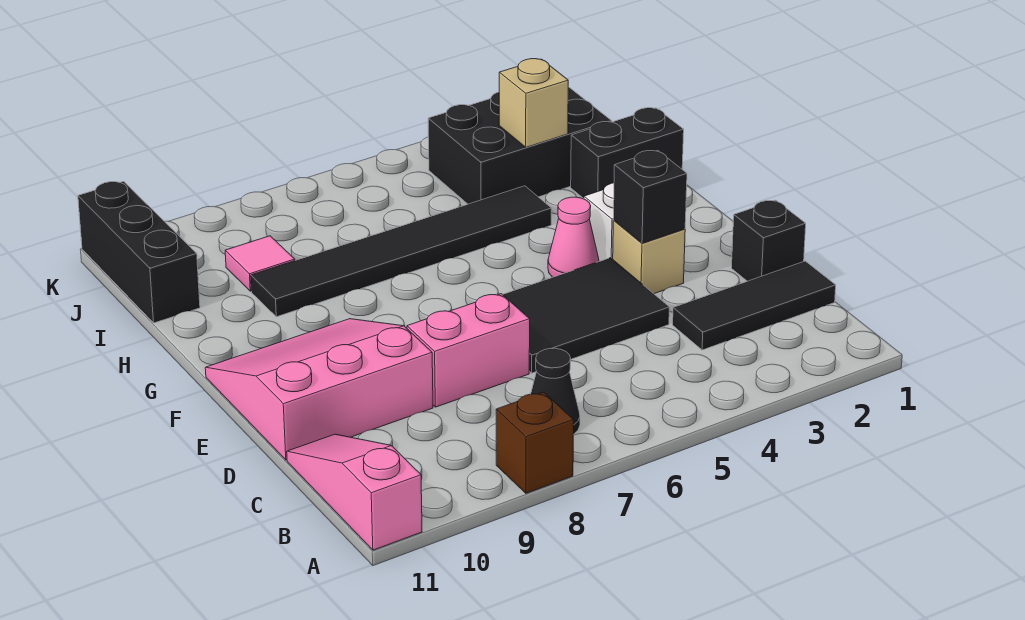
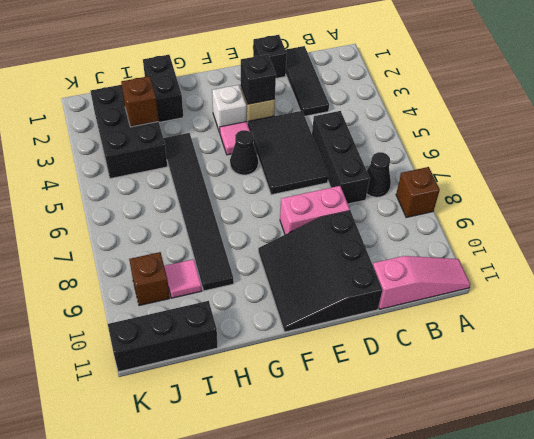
pink slope A11:C11 level 1 top A -> pink slope A11:C11 level 1 top C
none -> black brick C5:C7 level 1
pink brick D7:D8 level 1 -> pink brick D8:E8 level 1
pink slope D9:F11 level 1 top D -> black slope D9:F11 level 1 top D
pink cone F4 level 1 -> pink tile F4 level 1
none -> black cone F5 level 1
tan brick I3 level 2 -> brown brick I3 level 2
none -> brown brick J9 level 1

